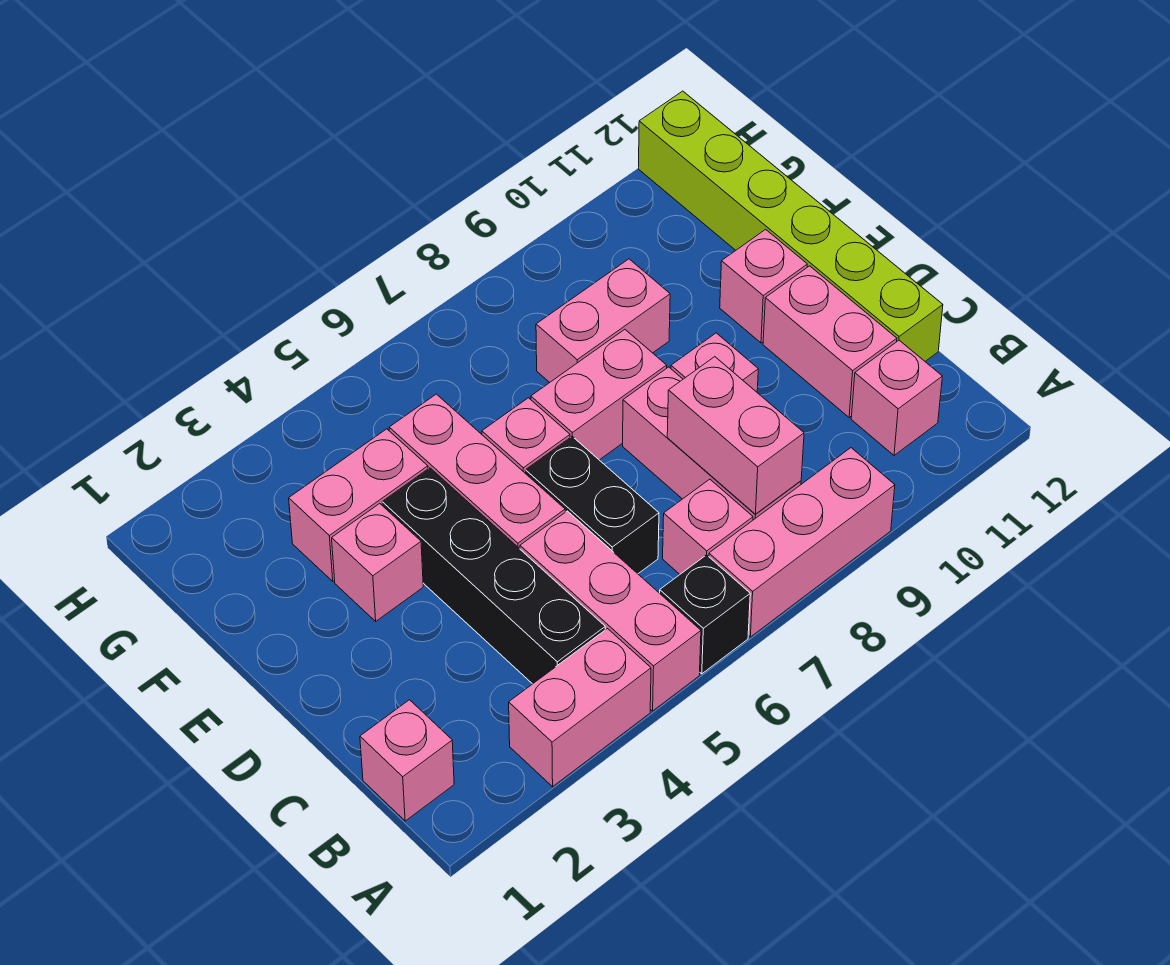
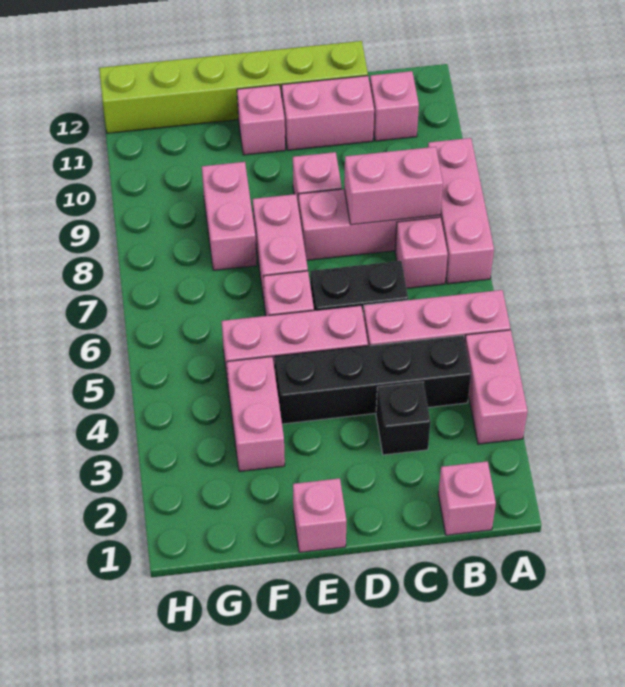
black brick A6 level 1 -> black brick C3 level 1
pink brick E3 level 1 -> pink brick E1 level 1

